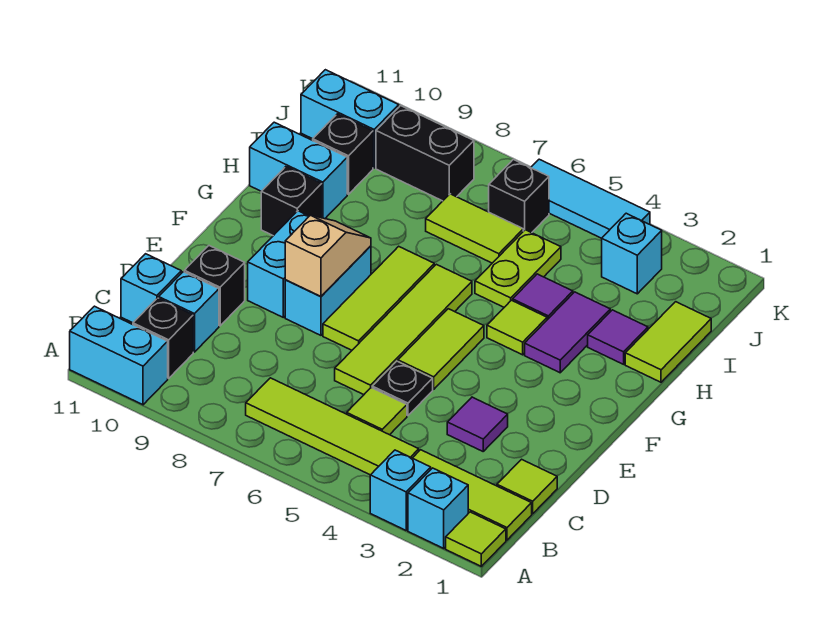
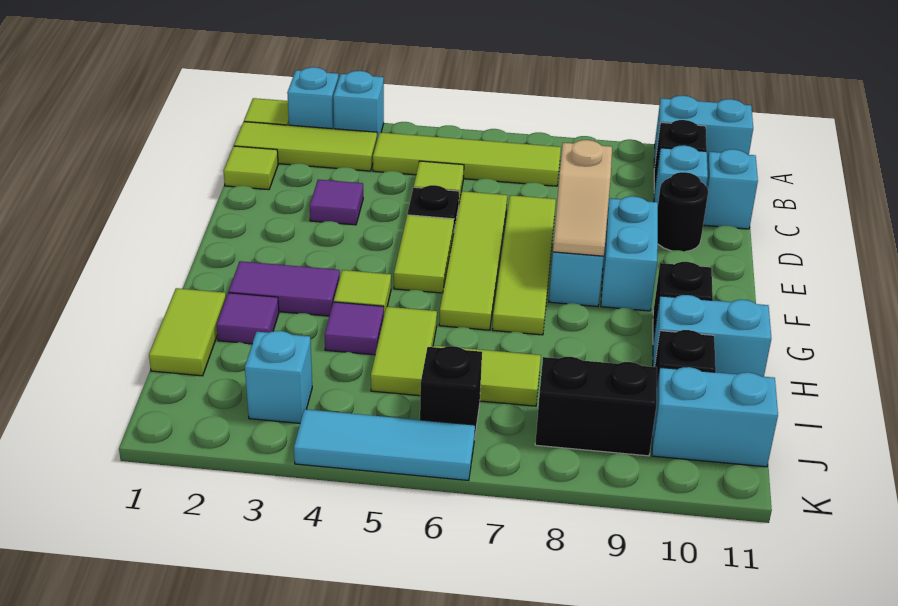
black brick D10 level 1 -> black round brick D10 level 1
lime tile E7:G7 level 1 -> lime tile D7:G7 level 1
purple tile G3:H3 level 1 -> purple tile G2:G3 level 1
lime plate H5:I5 level 1 -> lime tile H5:I5 level 1

